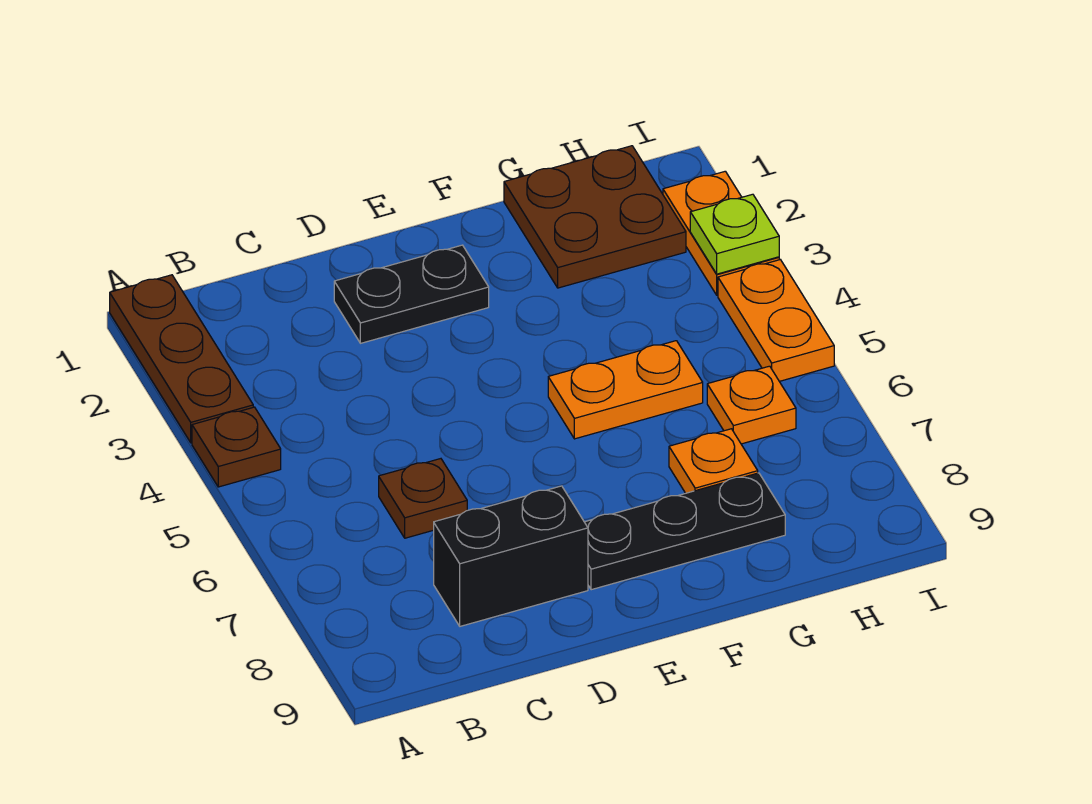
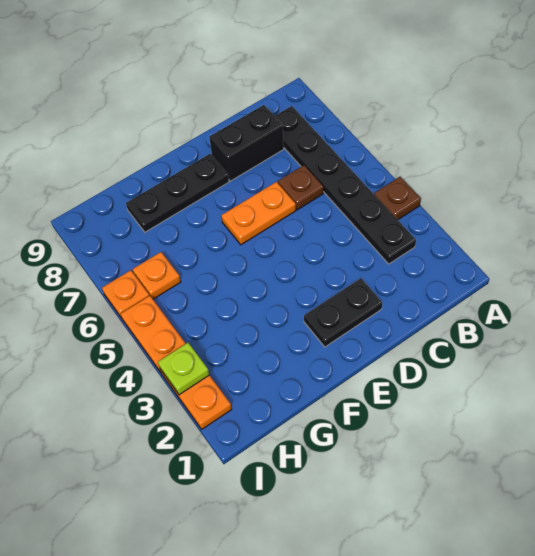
brown plate A1:A3 level 1 -> none
none -> black plate B3:B8 level 1
orange plate F5:G5 level 1 -> orange plate D6:E6 level 1
brown plate G1:H2 level 1 -> none
orange plate G7 level 1 -> orange plate I6 level 1

